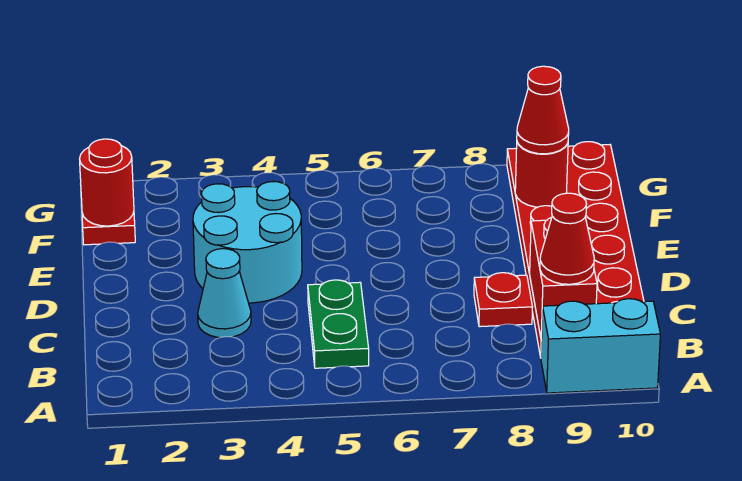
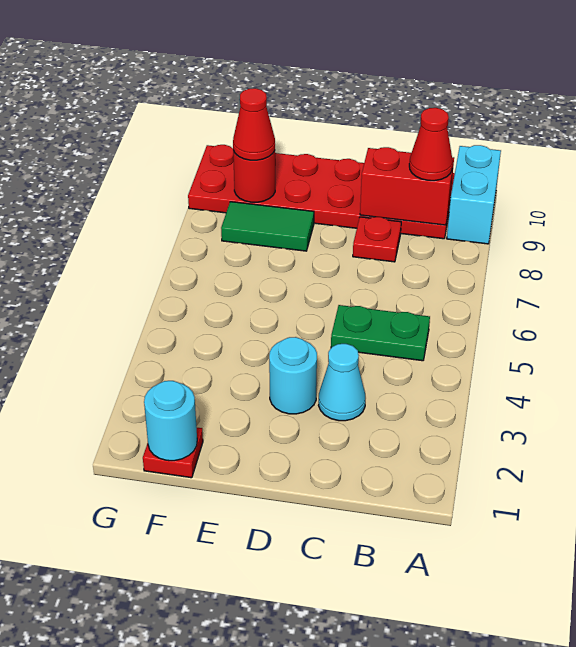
cyan round brick D3:E4 level 1 -> cyan round brick D3 level 1
none -> green tile E8:F8 level 1
red round brick F1 level 2 -> cyan round brick F1 level 2

